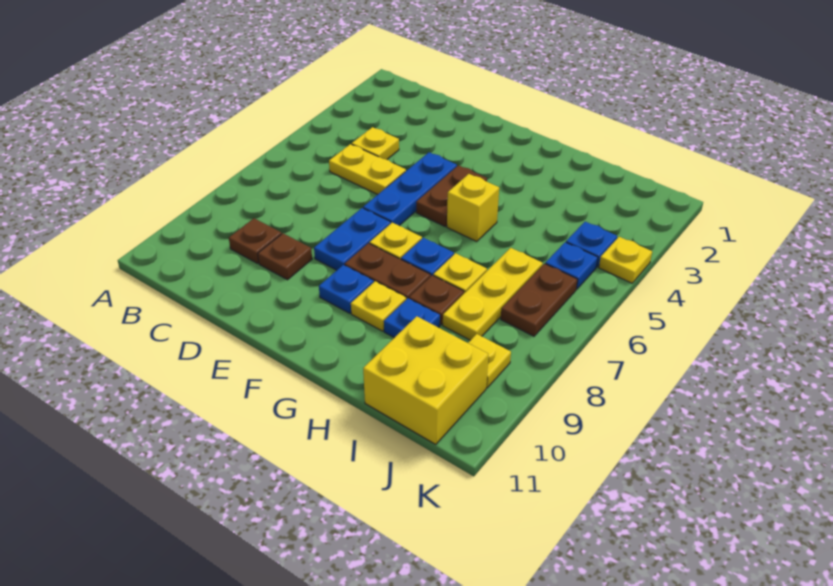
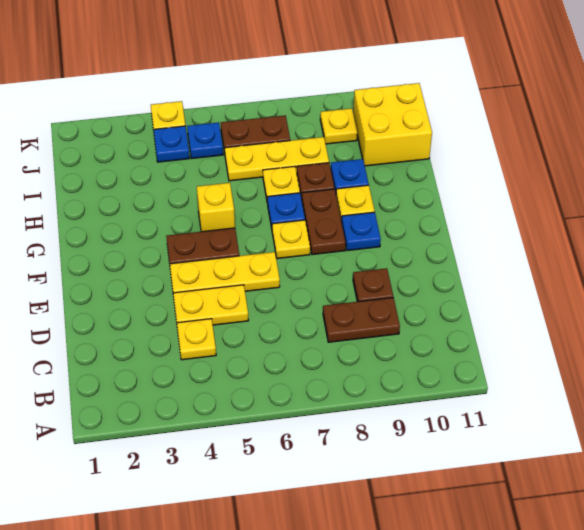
yellow plate C5:D5 level 1 -> yellow plate D4:D5 level 1
brown plate C9 level 1 -> brown plate C8:C9 level 1
blue plate E4:E6 level 1 -> yellow plate E4:E6 level 1
blue plate E7:E8 level 1 -> none

